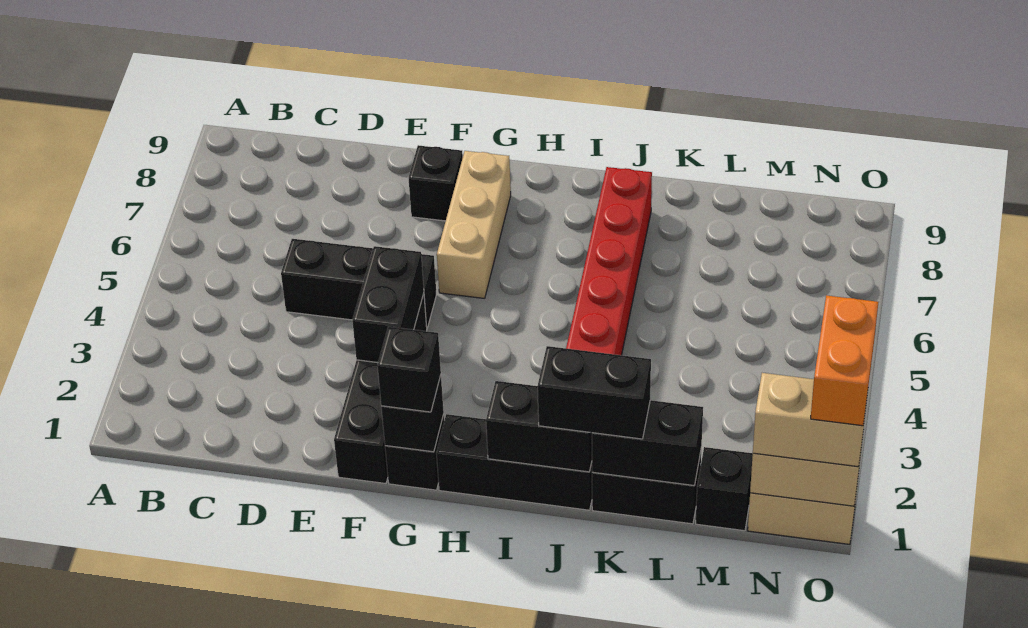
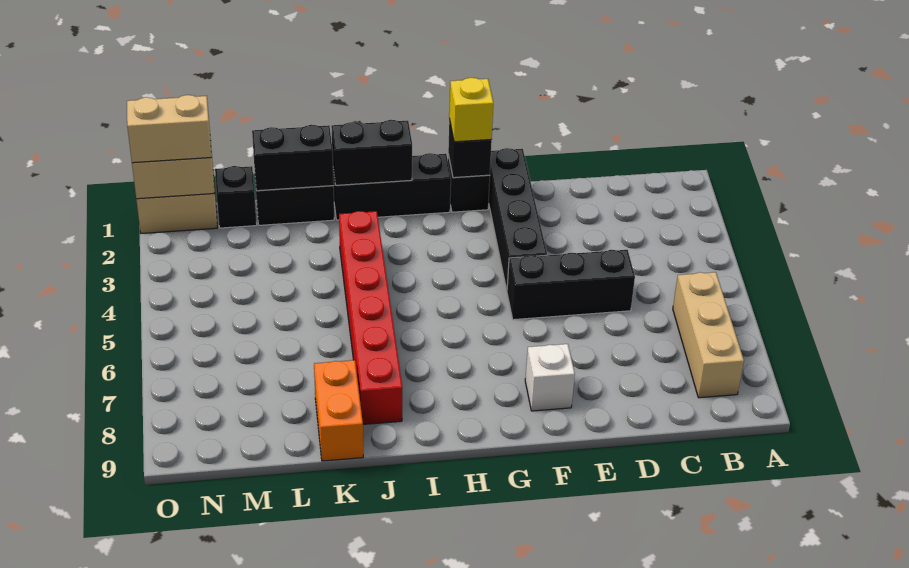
black brick F3:F4 level 2 -> none
black brick F8 level 1 -> white brick F8 level 1
black brick G1 level 3 -> yellow brick G1 level 3
tan brick G6:G8 level 1 -> tan brick B6:B8 level 1
black brick J1:K1 level 3 -> none
orange brick O1:O2 level 4 -> orange brick K8:K9 level 1

